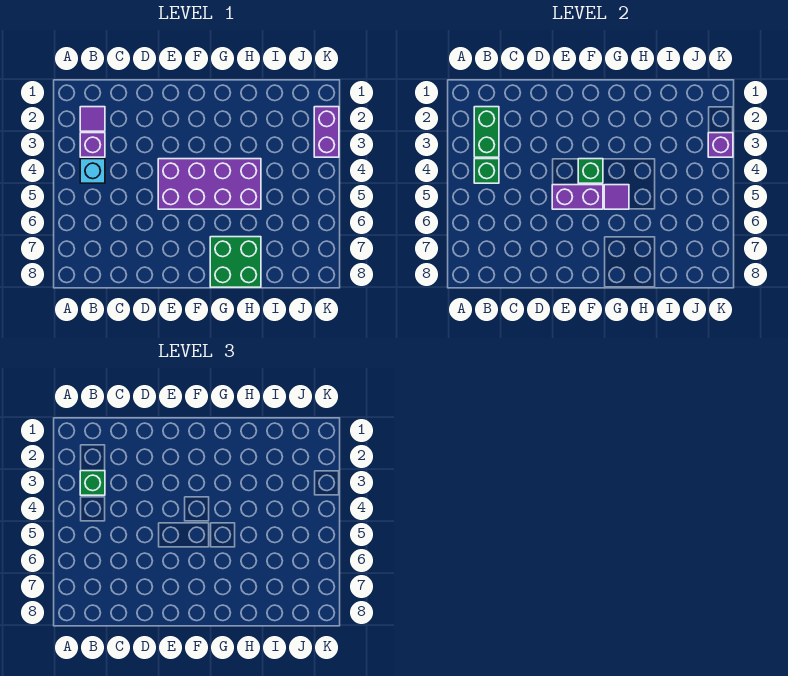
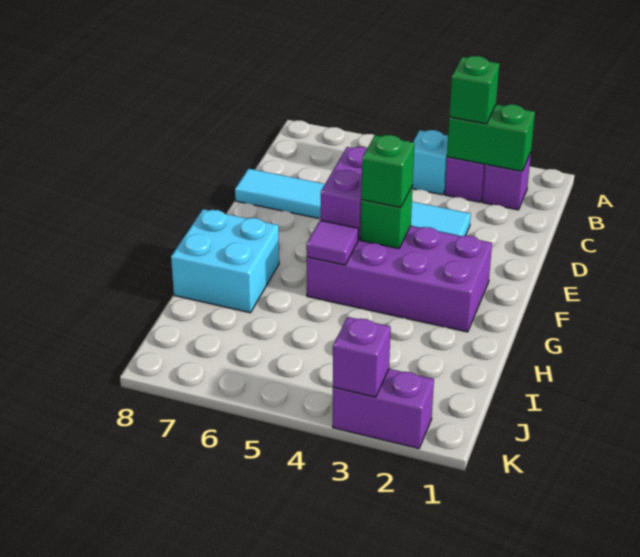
purple tile B2 level 1 -> purple brick B2 level 1
green brick B4 level 2 -> green brick F4 level 3
none -> cyan tile D3:D8 level 1
purple brick E4:H5 level 1 -> purple brick F2:G5 level 1
green brick G7:H8 level 1 -> cyan brick G7:H8 level 1

